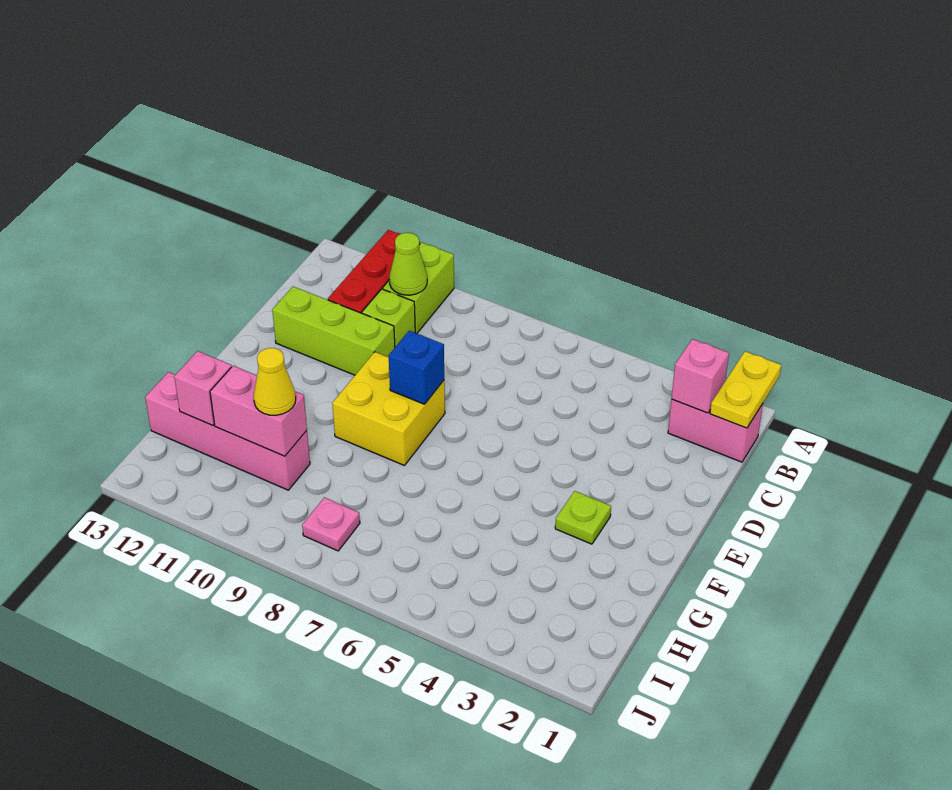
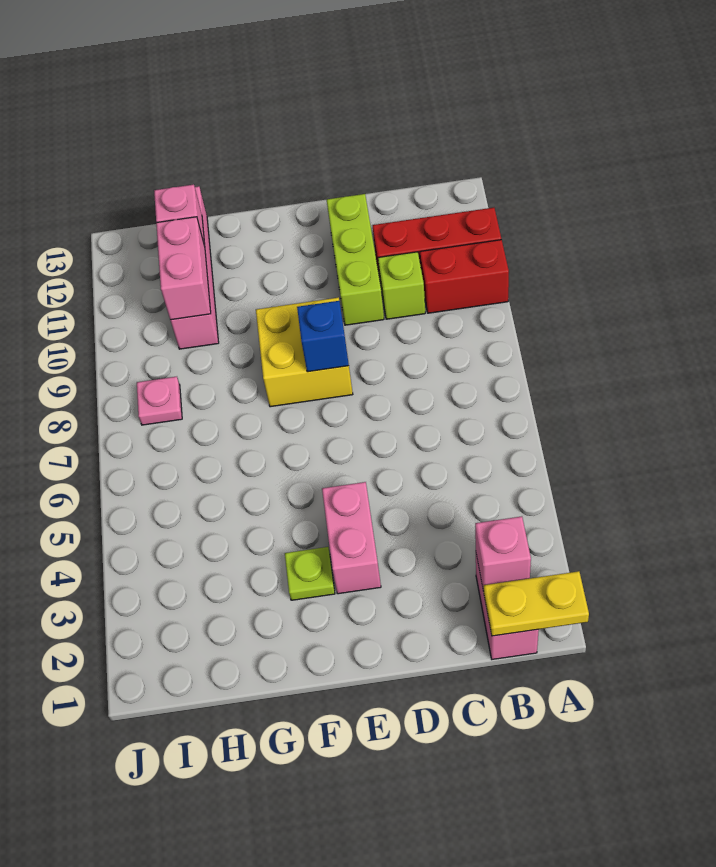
lime brick A10:B10 level 1 -> red brick A10:B10 level 1
lime cone B10 level 2 -> none
none -> pink brick E3:E4 level 1
yellow cone H10 level 3 -> none

